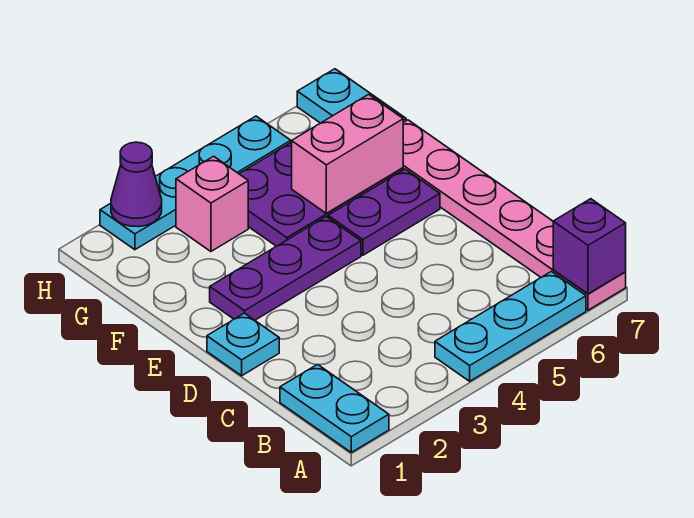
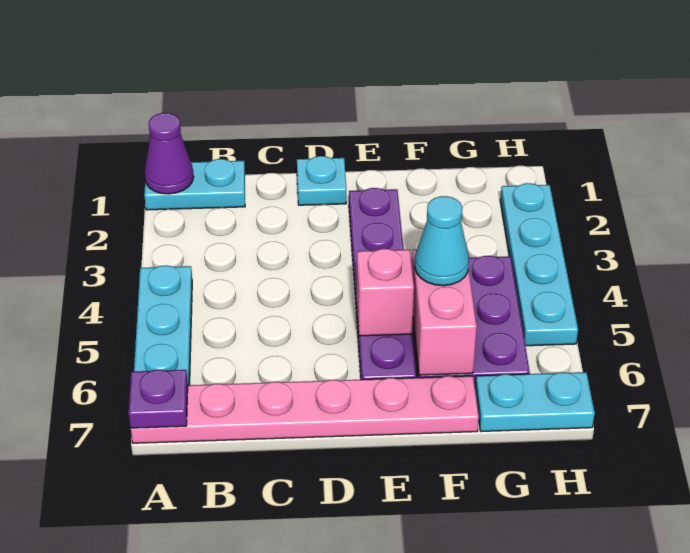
purple brick A7 level 2 -> purple plate A7 level 2
none -> cyan cone F5 level 3
pink brick G3 level 1 -> pink brick E5 level 2
purple cone H2 level 2 -> purple cone A1 level 2

